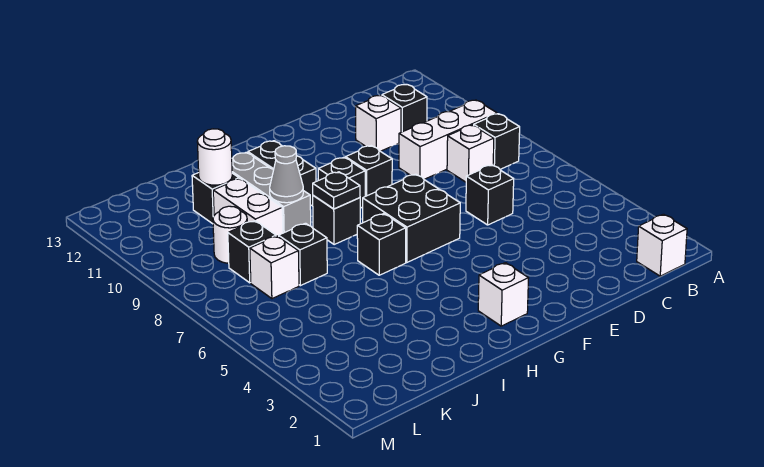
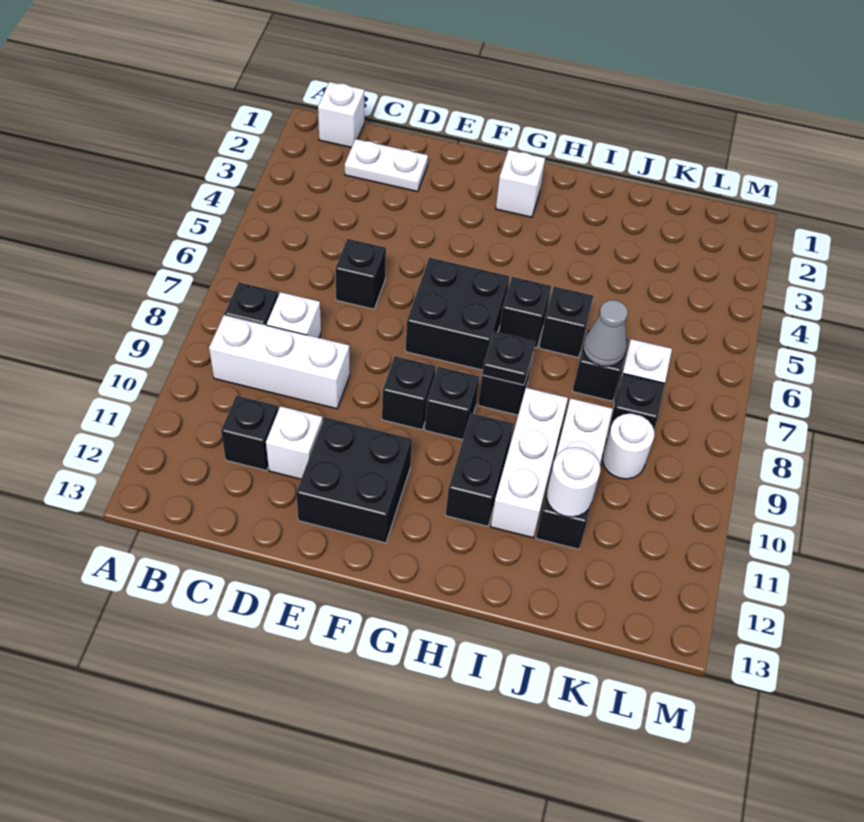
none -> white plate C2:D2 level 1
none -> black brick E11:F12 level 1
none -> black brick I6 level 1
grey brick I9:I11 level 1 -> white brick I9:I11 level 1
grey cone I9 level 2 -> grey cone J7 level 2

